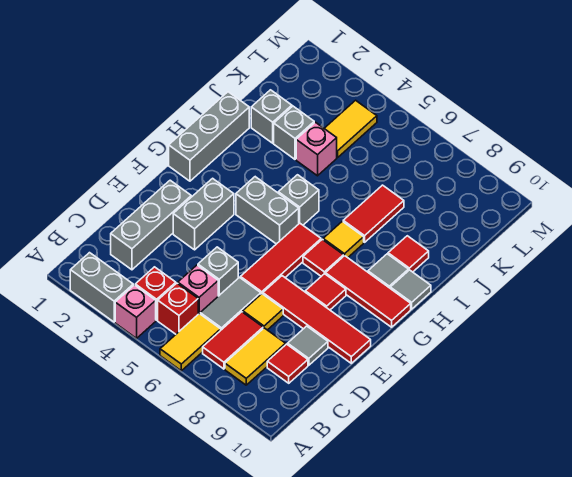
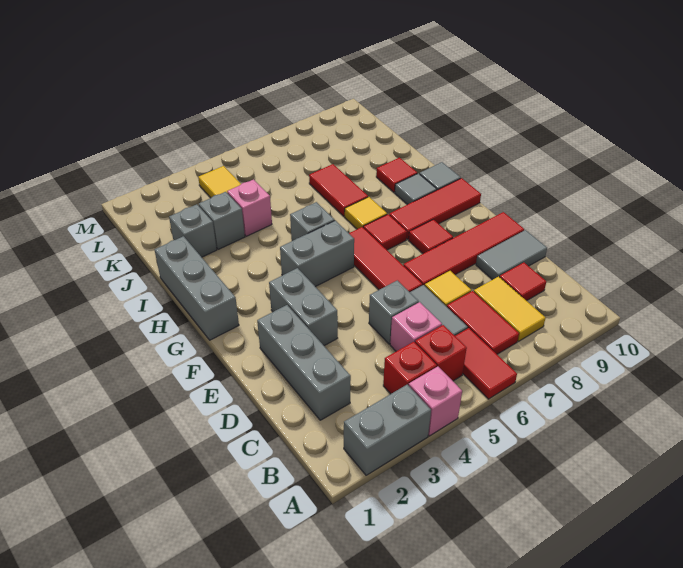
yellow tile A6:B6 level 1 -> red tile A6:B6 level 1
grey tile D9 level 1 -> grey tile D9:D10 level 1

